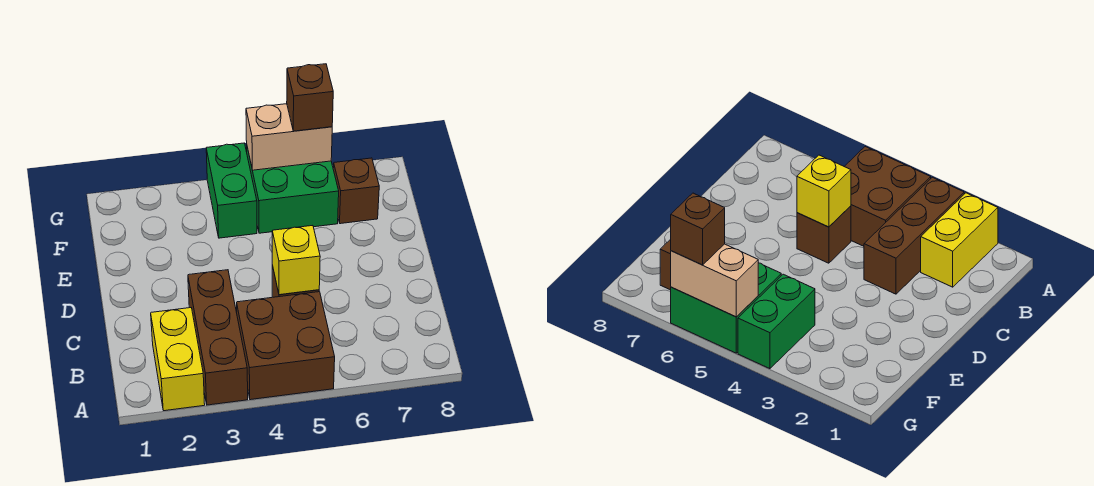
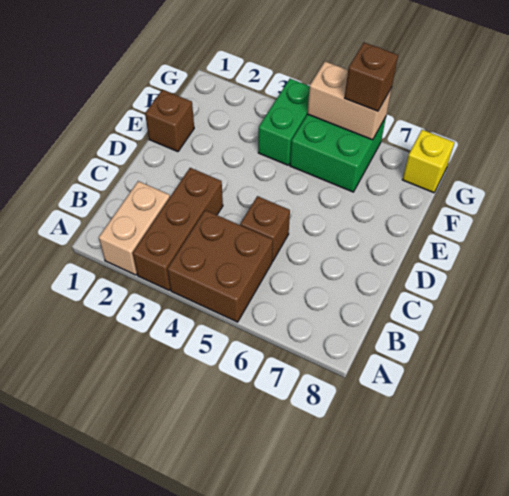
yellow brick A2:B2 level 1 -> tan brick A2:B2 level 1
yellow brick C5 level 2 -> yellow brick G8 level 1
brown brick F7 level 1 -> brown brick E1 level 1

